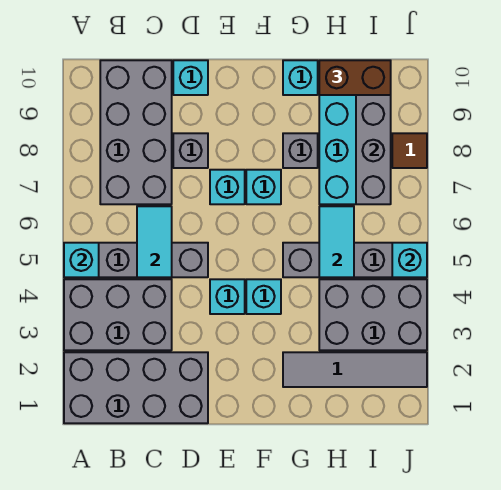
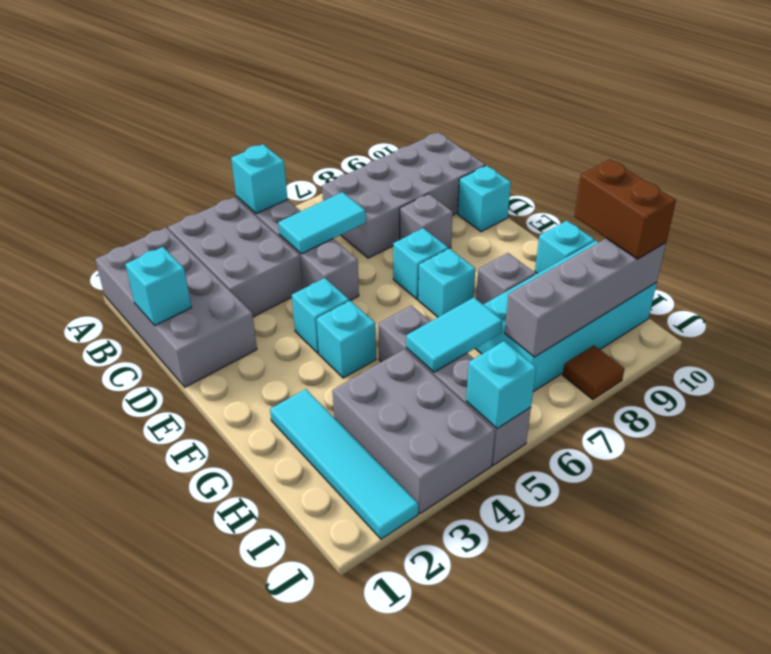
none -> cyan brick C1 level 2
grey tile G2:J2 level 1 -> cyan tile G2:J2 level 1

